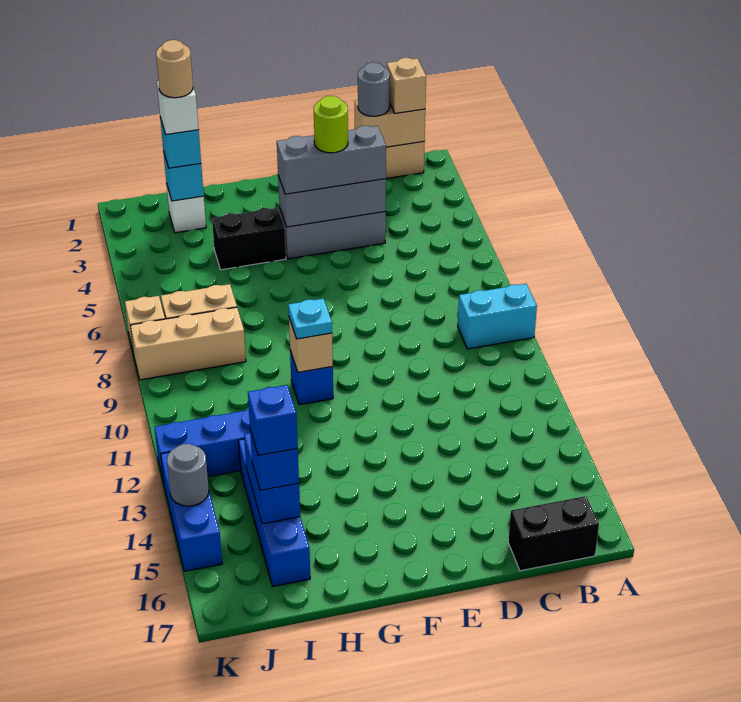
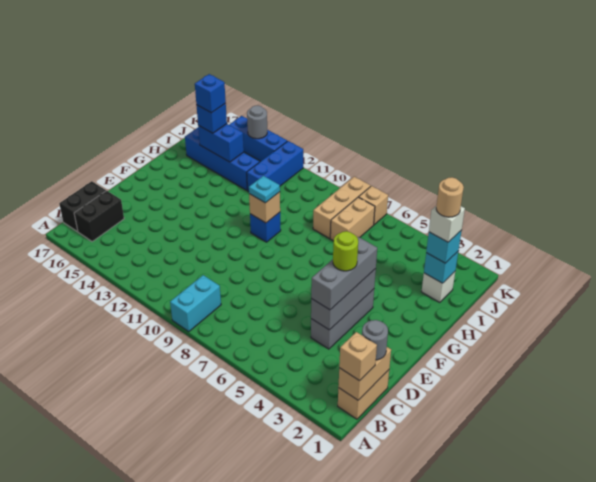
black brick G4:H4 level 1 -> black brick B16:C16 level 1

